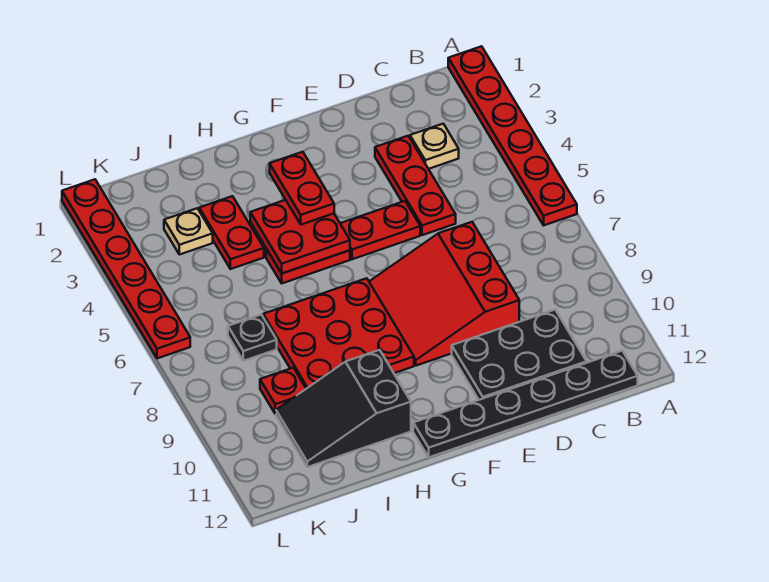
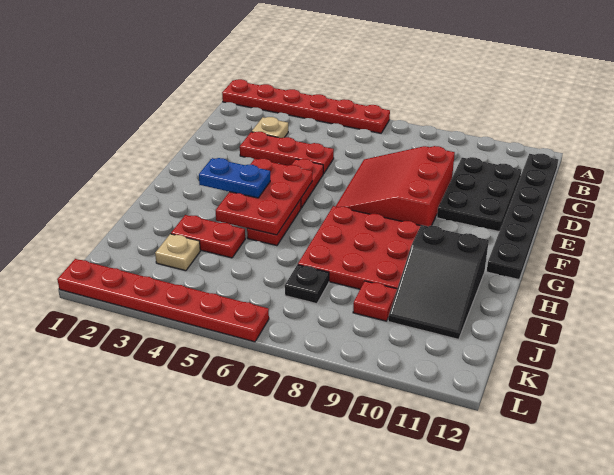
red slope D7:F9 level 1 top D -> red slope D7:F9 level 1 top 9
red plate G3:G4 level 3 -> blue plate G3:G4 level 3
red plate G4:H5 level 2 -> red plate F4:H5 level 2

